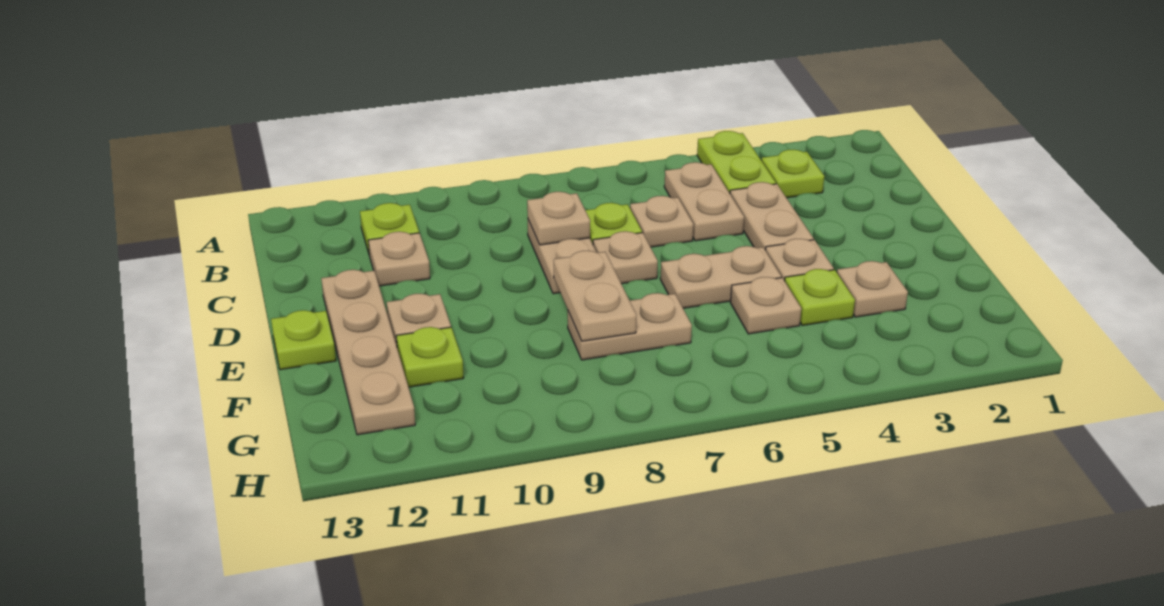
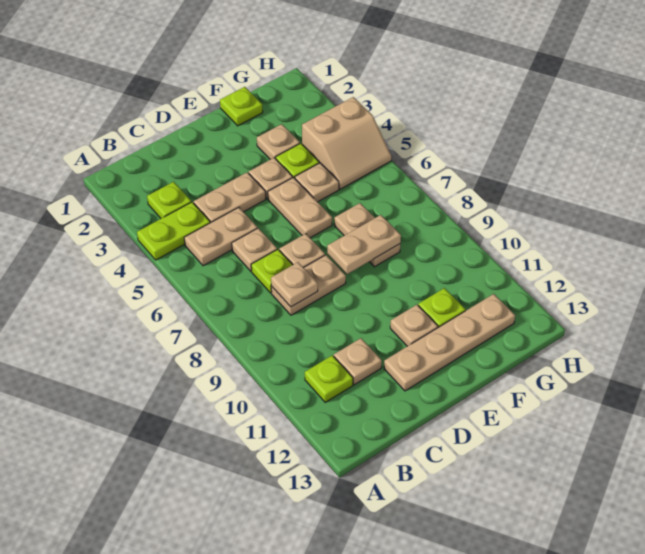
lime plate E13 level 1 -> lime plate F1 level 1
none -> tan slope G4:H5 level 1 top 4

